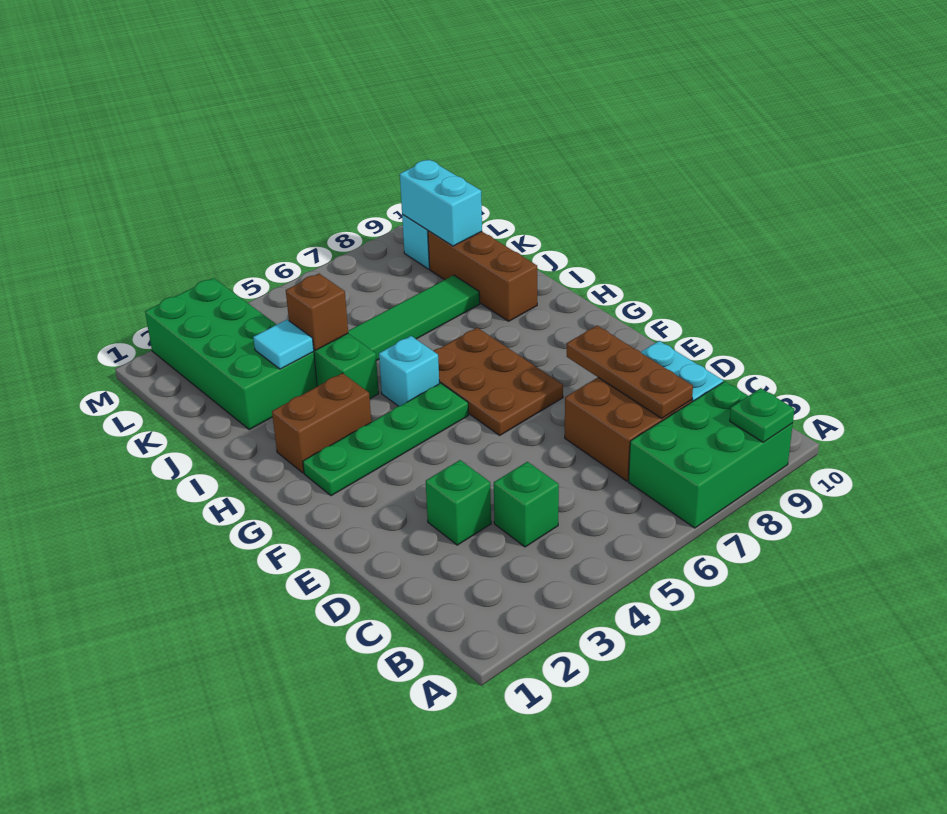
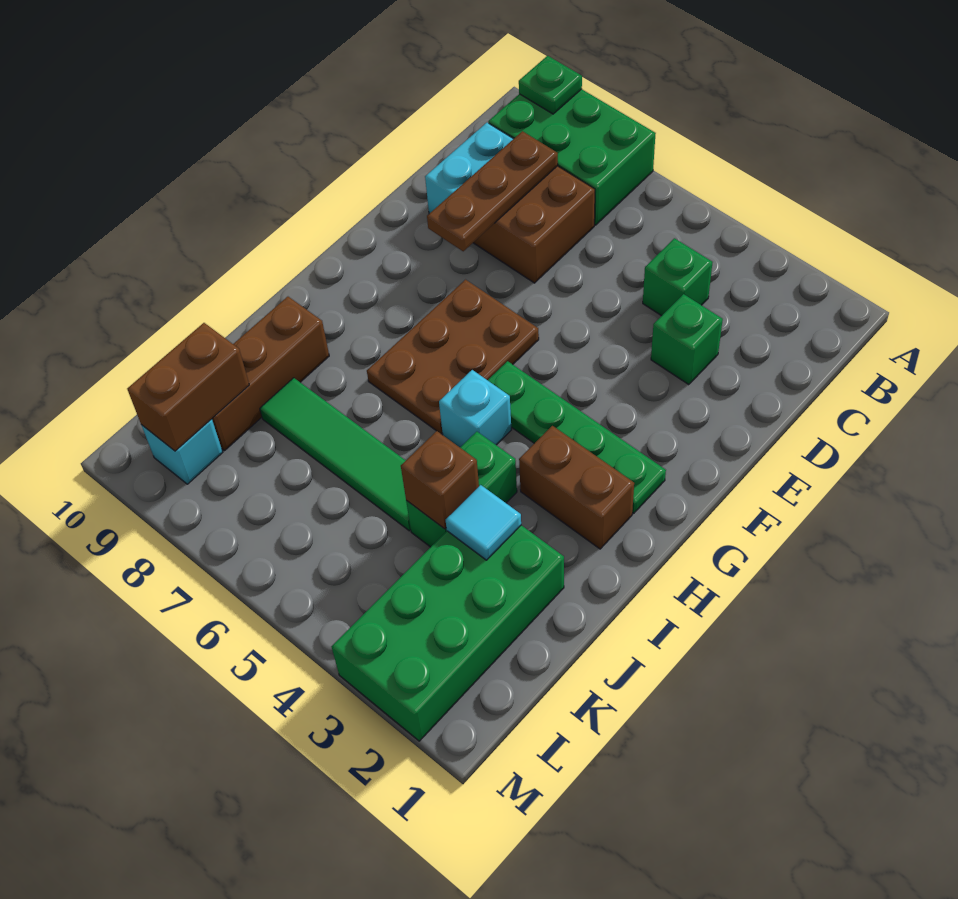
cyan brick K9:L9 level 2 -> brown brick K9:L9 level 2

